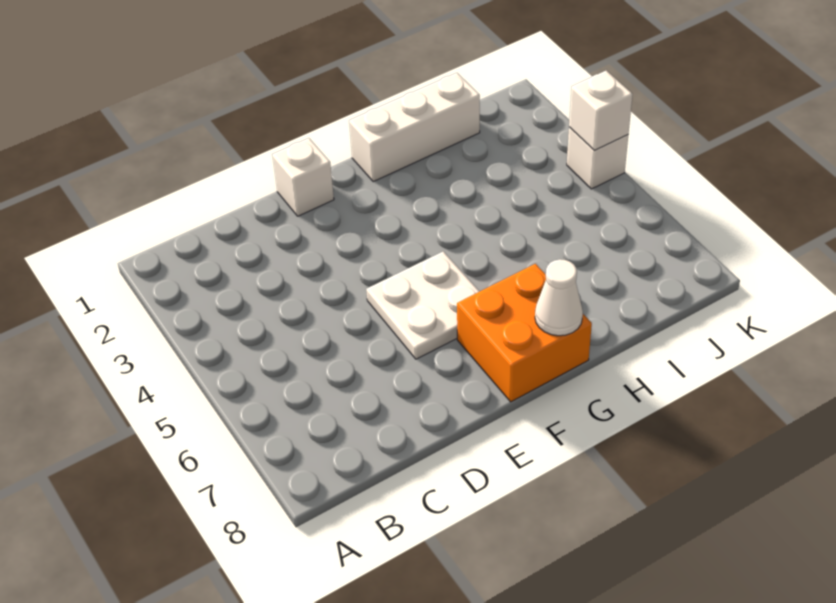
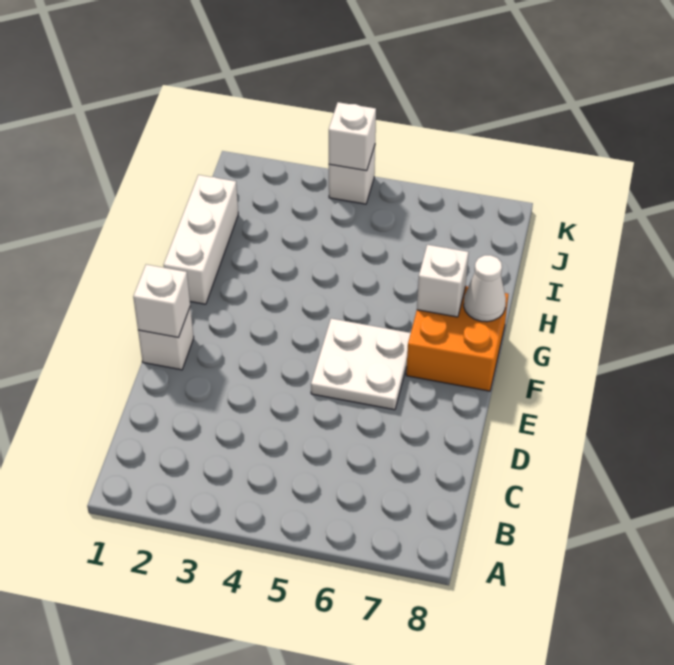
none -> white brick E1 level 2
none -> white brick G7 level 2

